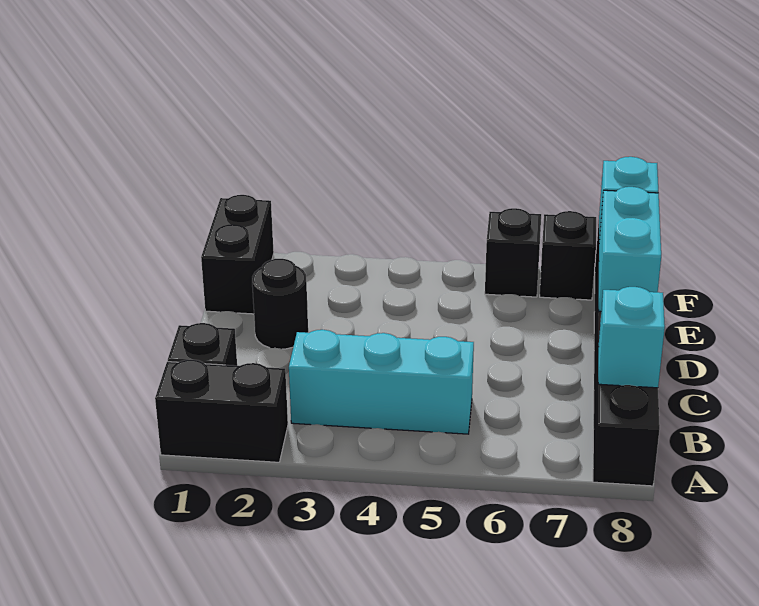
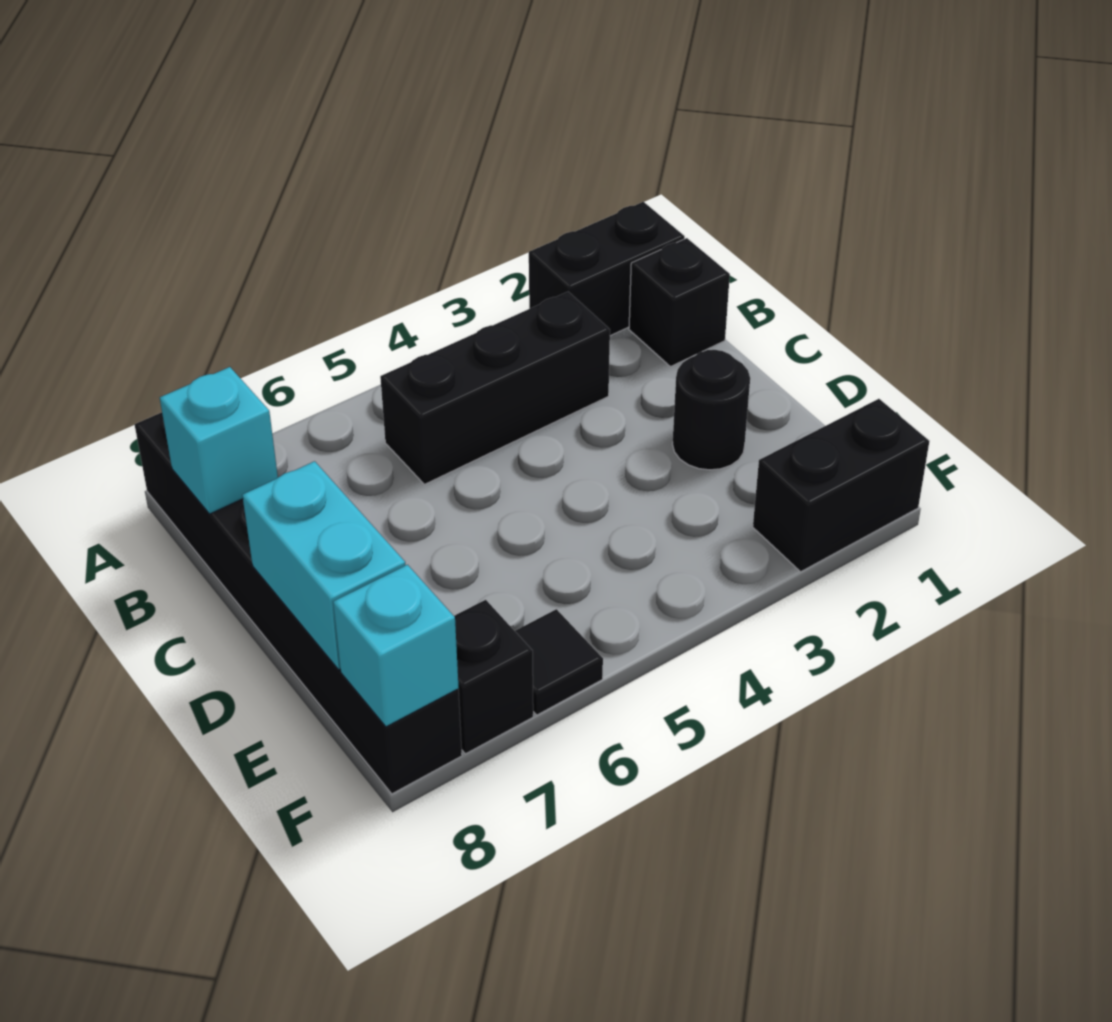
cyan brick B3:B5 level 1 -> black brick B3:B5 level 1
black brick E1:F1 level 1 -> black brick F1:F2 level 1
black brick F6 level 1 -> black tile F6 level 1

